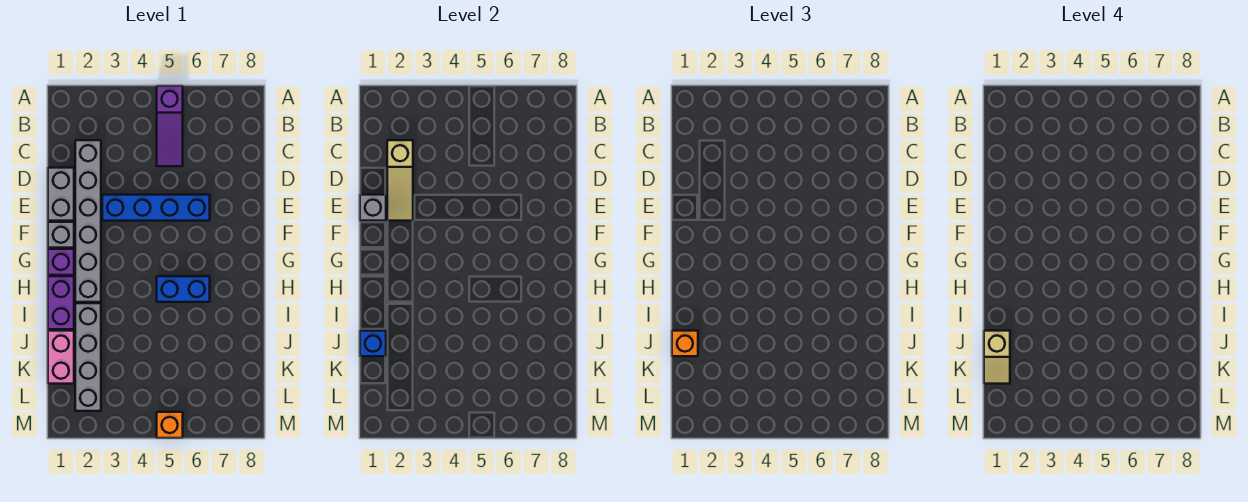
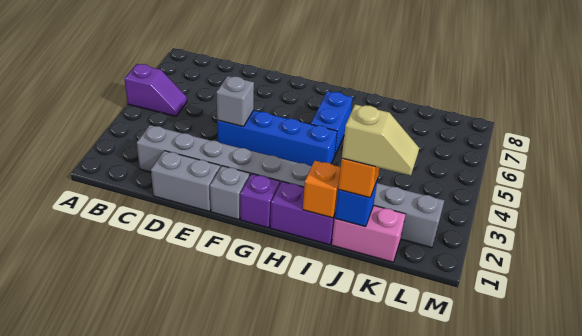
purple slope A5:C5 level 1 top A -> purple slope A5:B5 level 1 top A
tan slope C2:E2 level 2 top C -> none
grey brick E1 level 2 -> grey brick E4 level 2
blue brick E3:E6 level 1 -> blue brick E4:H4 level 1
orange brick M5 level 1 -> orange brick I1 level 2

